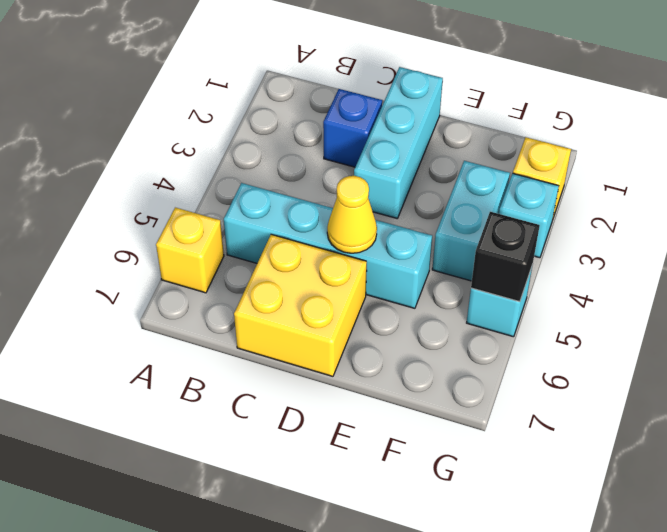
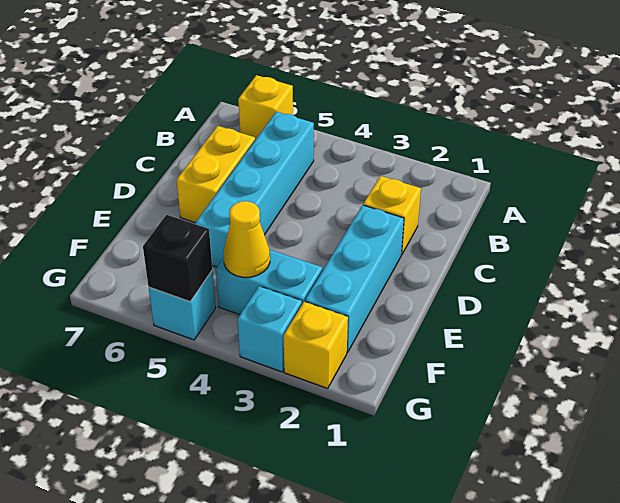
blue brick C2 level 1 -> yellow brick C2 level 1
yellow brick C6:D7 level 1 -> yellow brick C6:D6 level 1
cyan brick D1:D3 level 1 -> cyan brick D2:F2 level 1
yellow cone D5 level 2 -> yellow cone F4 level 2

